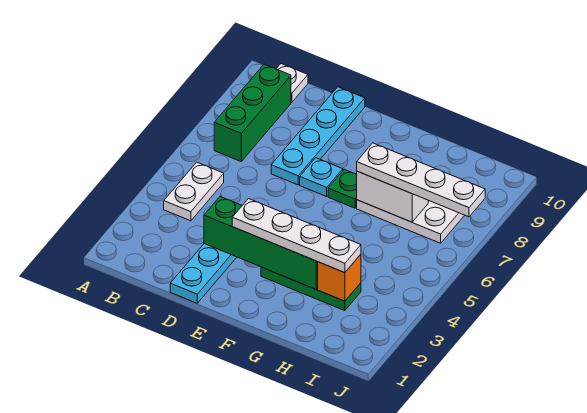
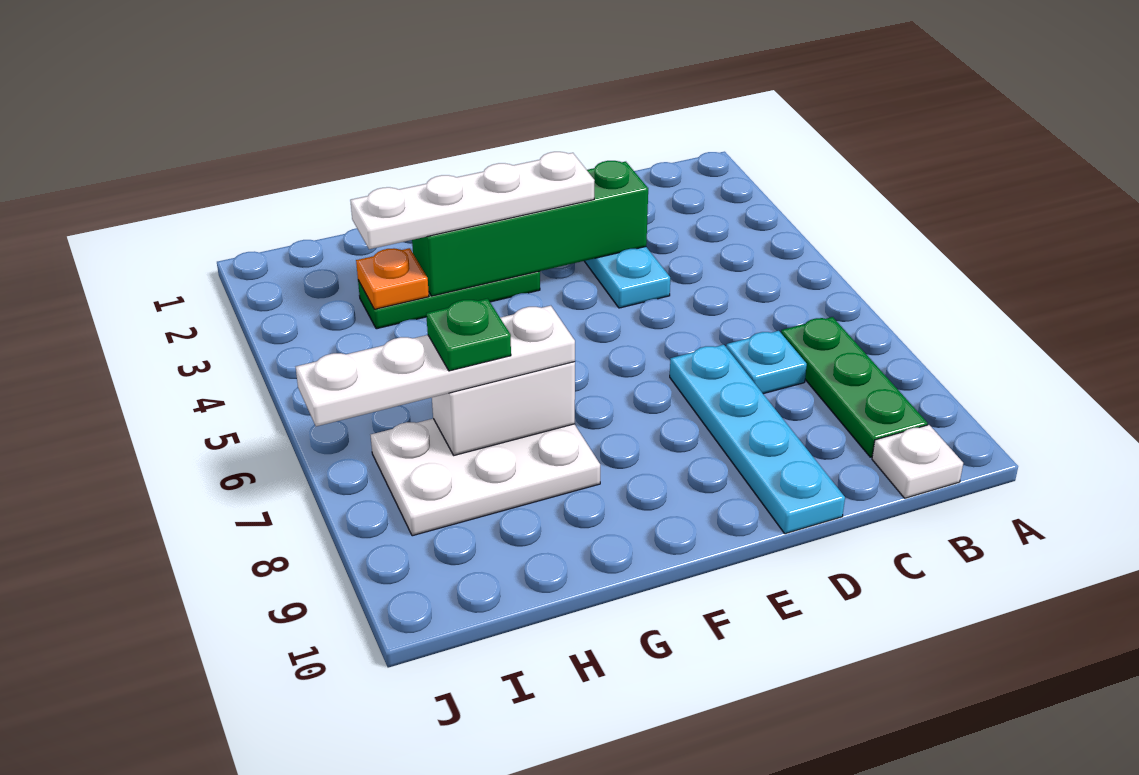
white plate B4:B5 level 1 -> none
green brick B7:B9 level 1 -> green plate B7:B9 level 1
cyan plate E7 level 1 -> cyan plate C7 level 1
green plate F7 level 1 -> green plate H7 level 4
orange brick H3 level 2 -> orange plate H3 level 2

